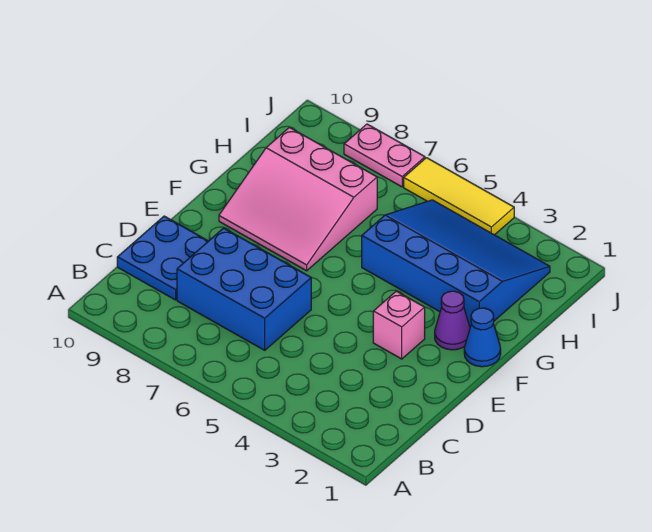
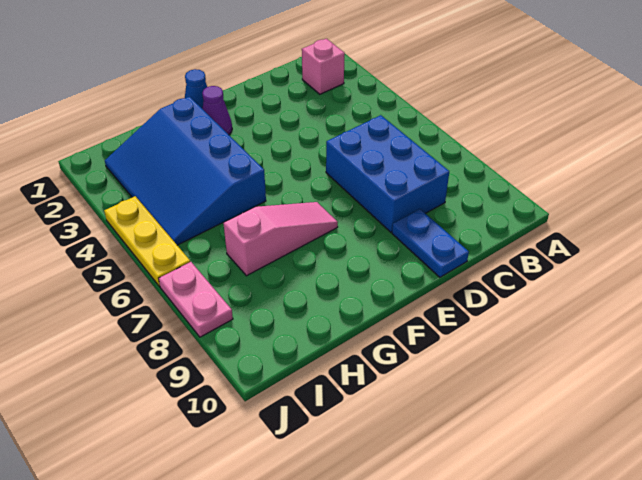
blue plate C9:D10 level 1 -> blue plate D9:D10 level 1
pink brick E3 level 1 -> pink brick B2 level 1
pink slope F7:H9 level 1 top H -> pink slope F7:H7 level 1 top H
yellow tile J4:J6 level 1 -> yellow plate J4:J6 level 1

